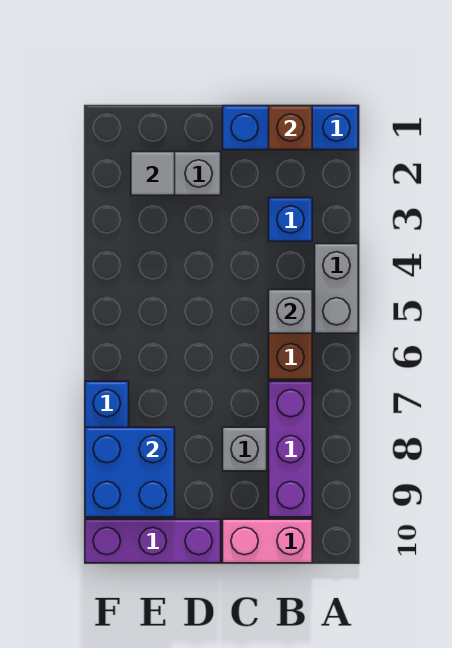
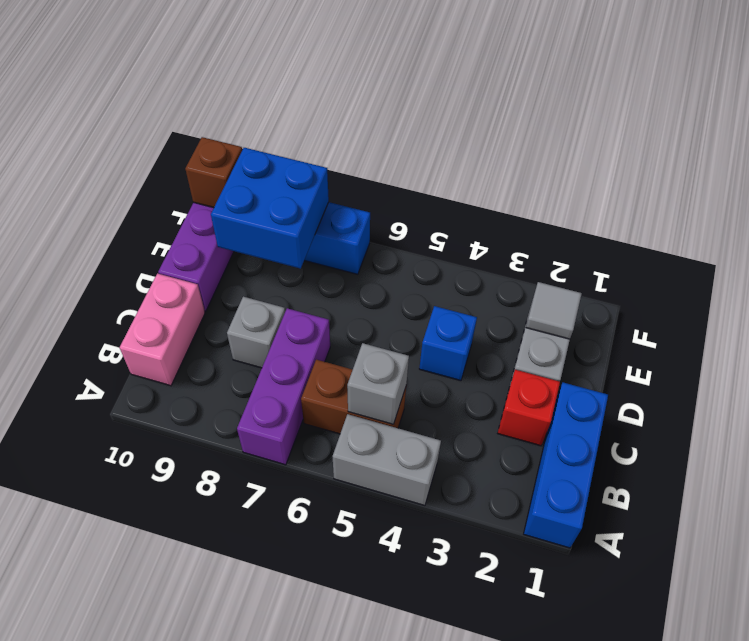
brown brick B1 level 2 -> brown brick F10 level 2
blue brick B3 level 1 -> blue brick D4 level 1
purple brick B7:B9 level 1 -> purple brick A7:C7 level 1
none -> red brick C2 level 1

